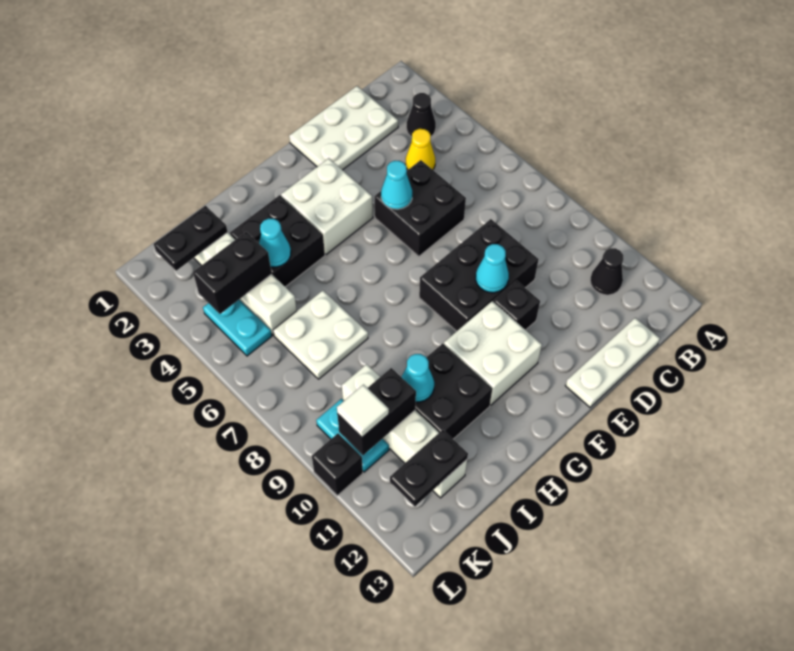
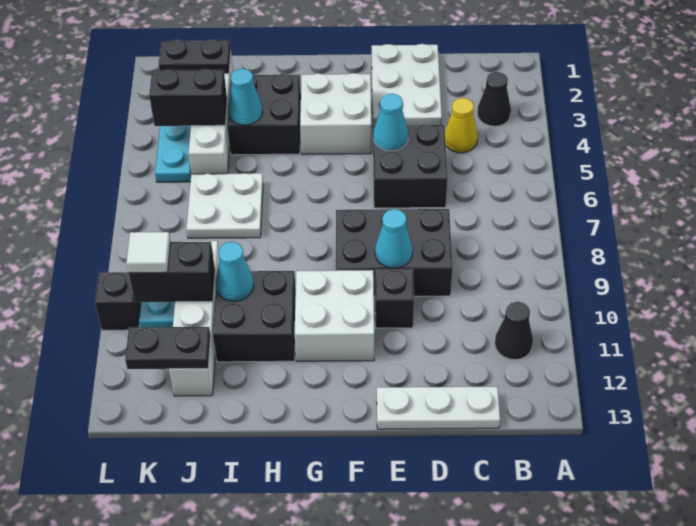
white plate C1:E2 level 1 -> white plate D1:E3 level 1

